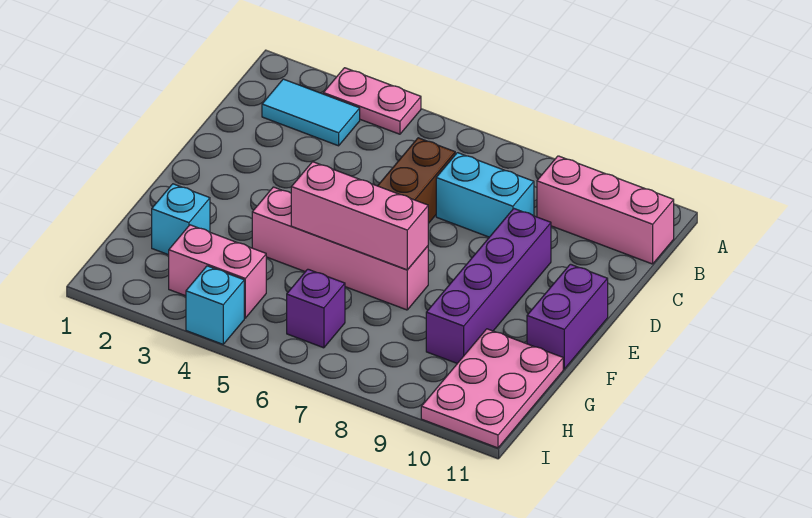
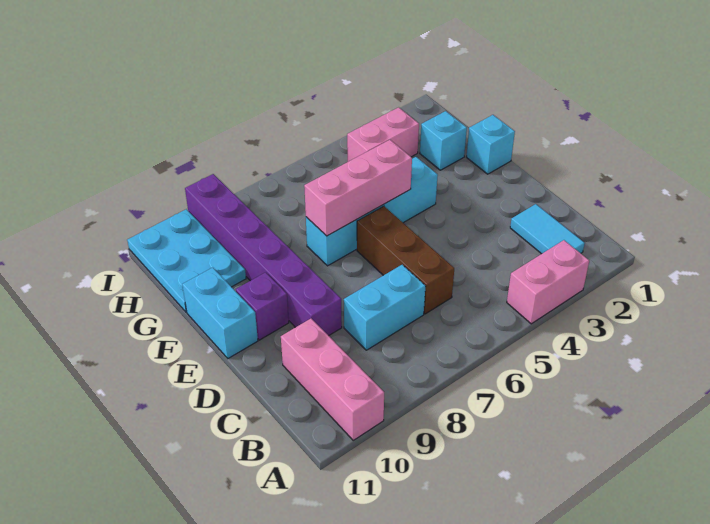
pink plate A3:A4 level 1 -> pink brick A3:A4 level 1
cyan tile B2:B3 level 1 -> cyan tile B2:C2 level 1
pink brick B9:B11 level 1 -> pink brick A10:C10 level 1
purple brick D9:G9 level 1 -> purple brick D9:I9 level 1
purple brick E11:F11 level 1 -> cyan brick E11:F11 level 1
pink brick F4:F7 level 1 -> cyan brick F4:F7 level 1
pink plate G10:I11 level 1 -> cyan plate G10:I11 level 1
purple brick H6 level 1 -> purple brick E10 level 1
cyan brick I4 level 1 -> cyan brick F1 level 1

